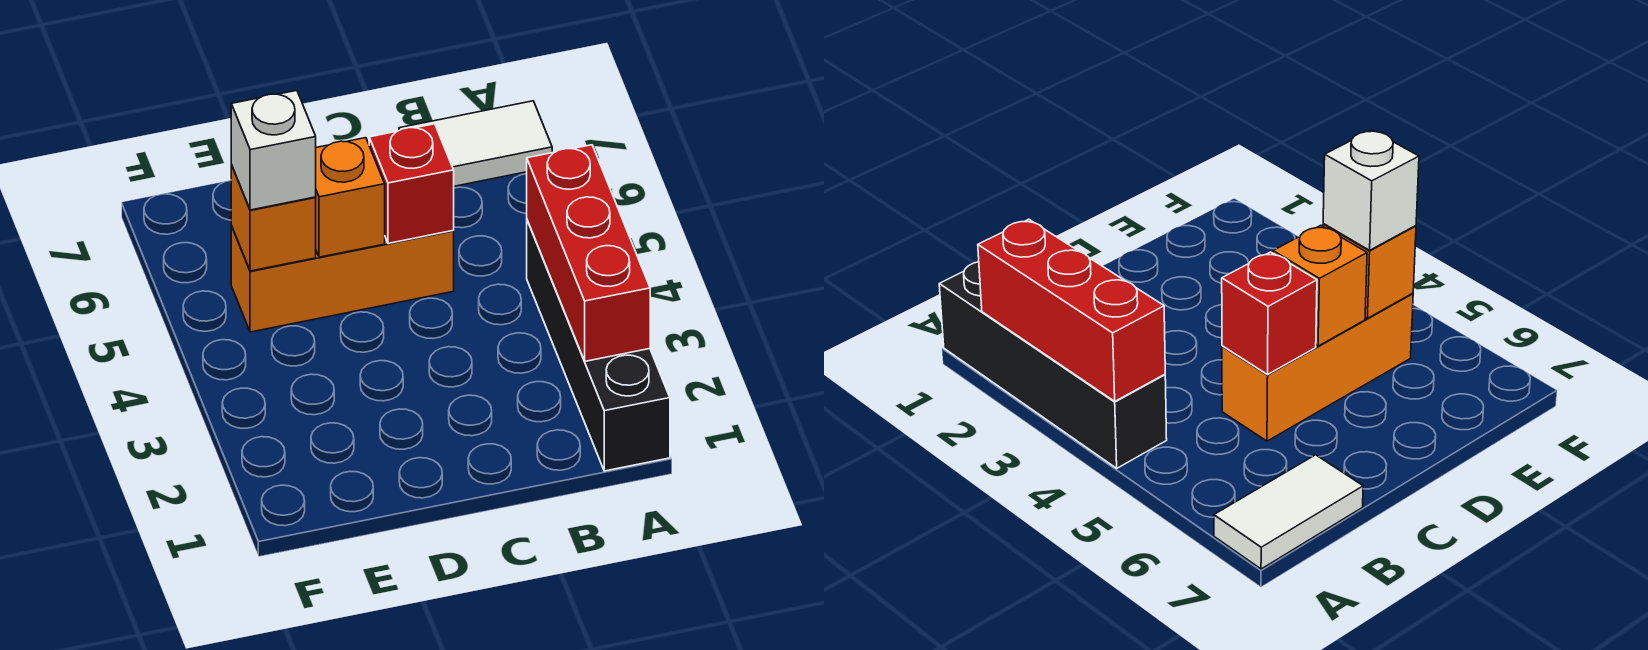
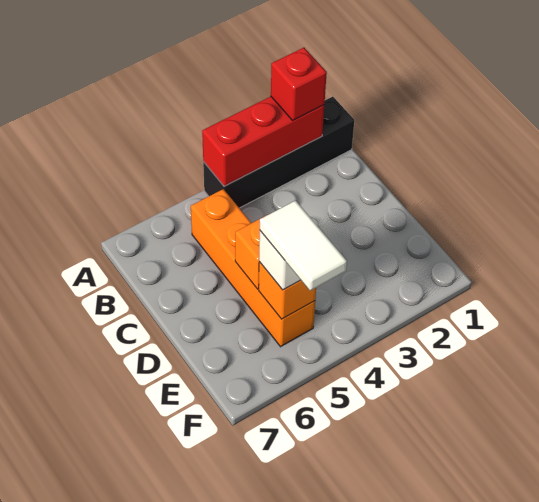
white tile A7:B7 level 1 -> white tile E5:F5 level 4
orange brick C5:E5 level 1 -> orange brick B5:E5 level 1
red brick C5 level 2 -> red brick A2 level 3

